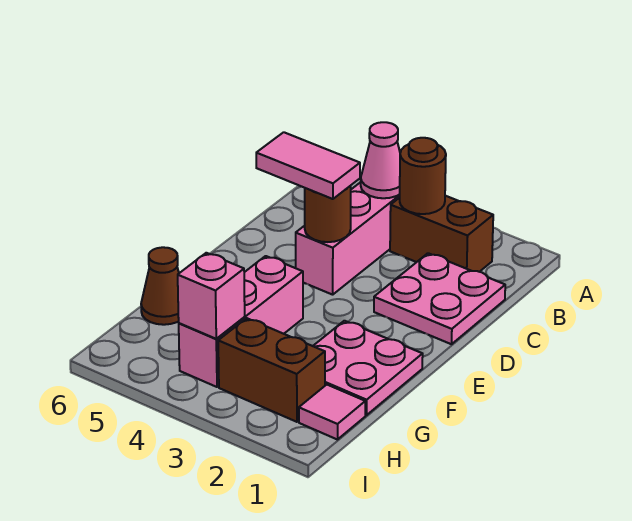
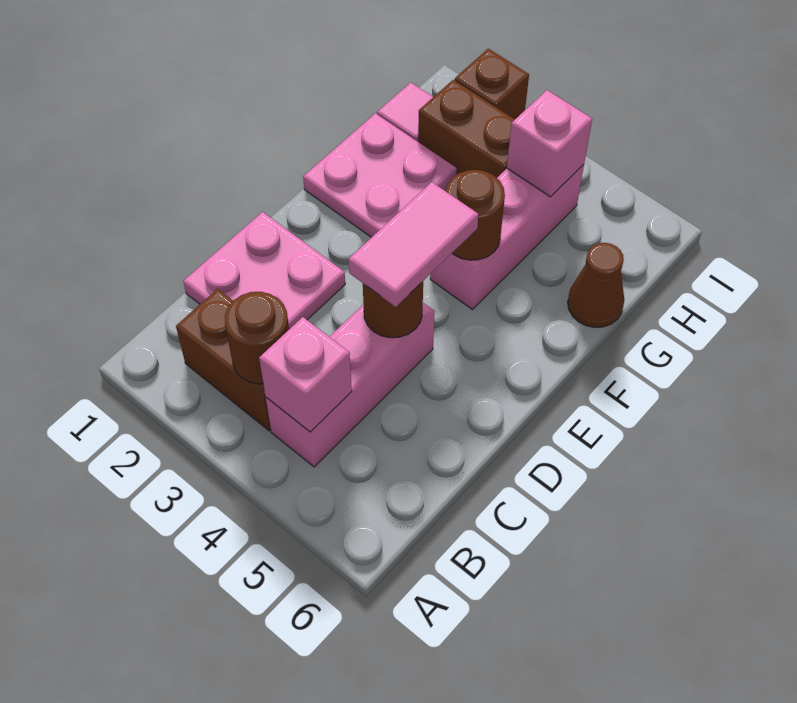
pink cone B4 level 2 -> pink brick B4 level 2
pink tile D4:D5 level 3 -> pink tile D4:E4 level 3
none -> brown round brick F4 level 2
none -> brown brick I2 level 1

